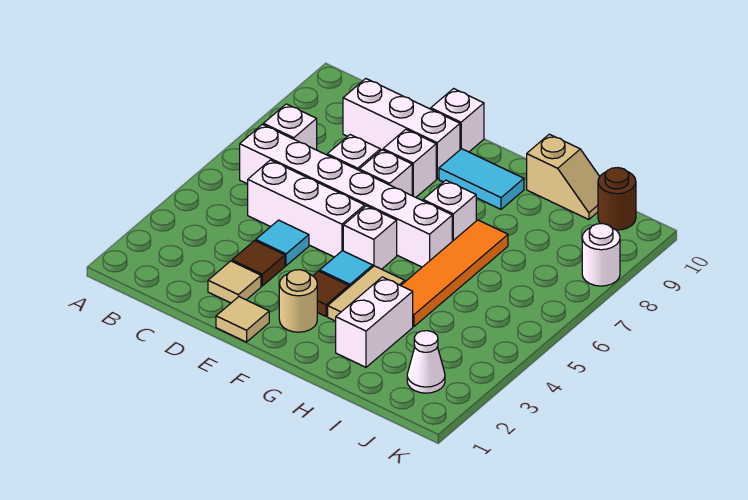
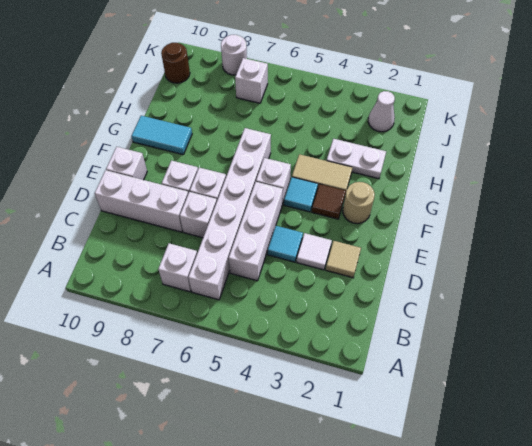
white brick C9:E9 level 1 -> white brick D8:D10 level 1
brown tile D3 level 1 -> white tile D3 level 1
tan tile E1 level 1 -> none
cyan tile F9:G9 level 1 -> cyan tile G9:G10 level 1
white brick G7 level 1 -> white brick J7 level 1
white brick H2:H3 level 1 -> white plate H2:H3 level 1
orange tile H4:H7 level 1 -> none
tan slope H10:I10 level 1 top H -> none

